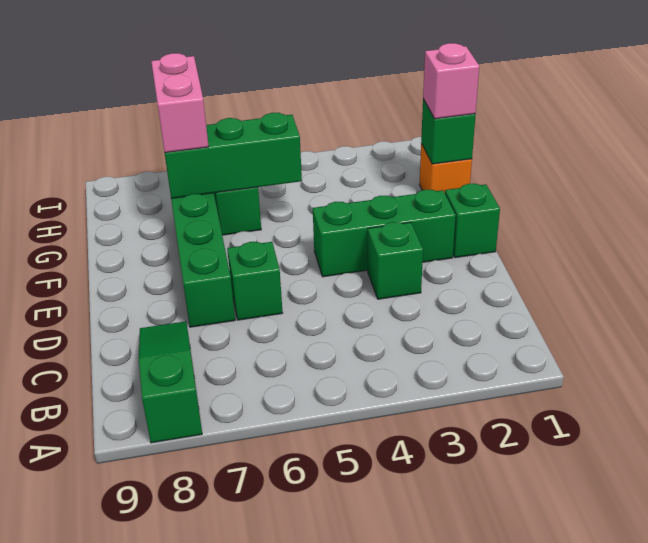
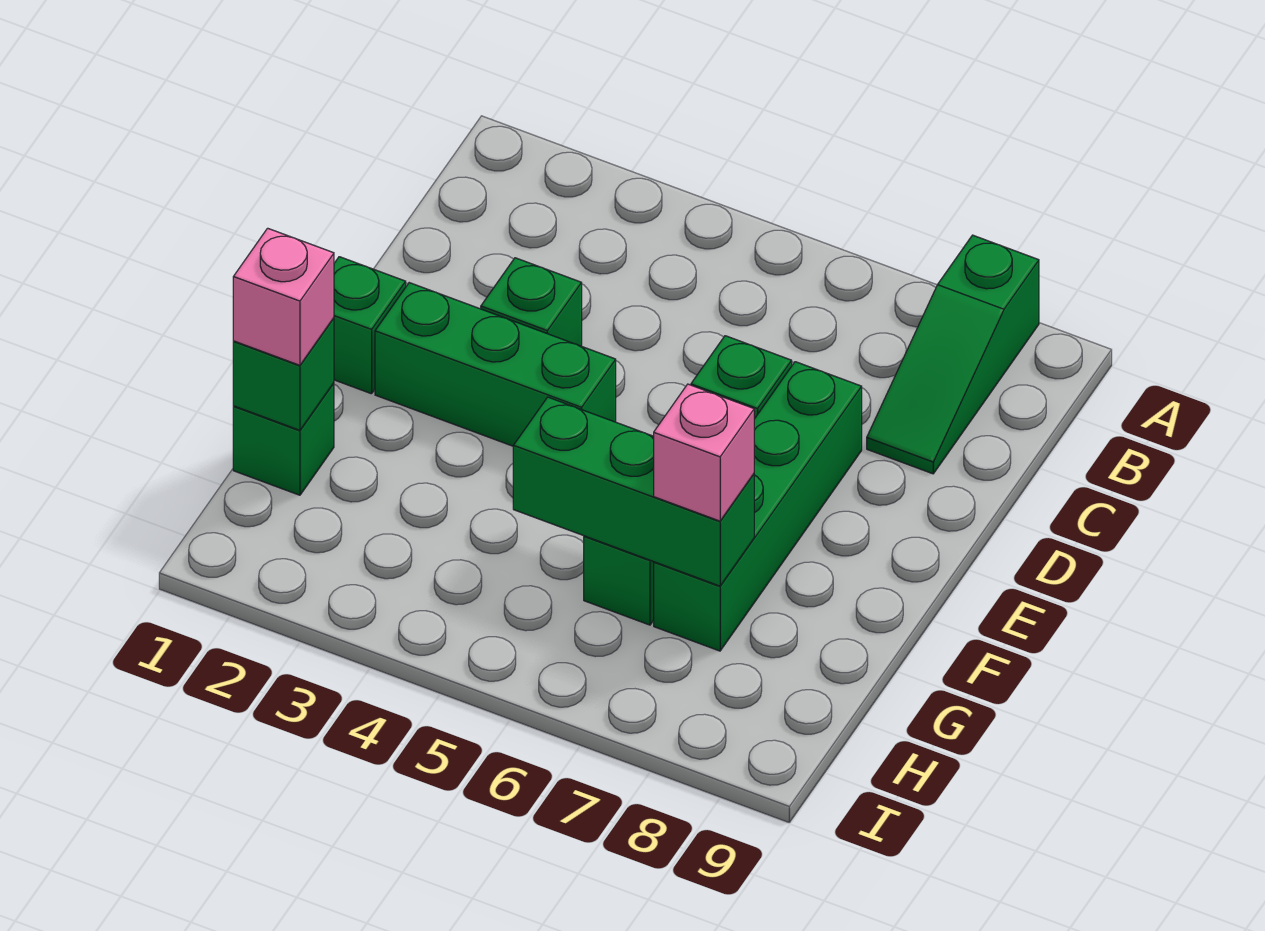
orange brick G1 level 1 -> green brick G1 level 1
pink brick G7:H7 level 3 -> pink brick G7 level 3

